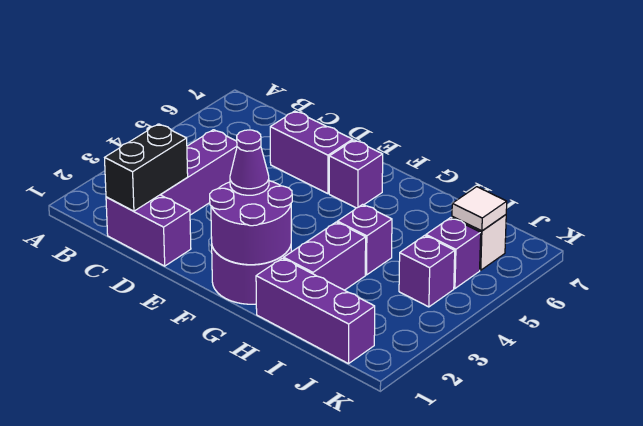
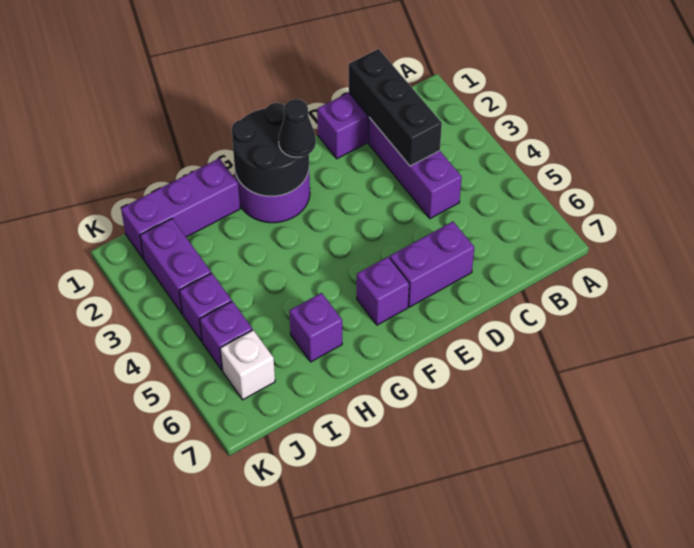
black brick C1:C2 level 2 -> black brick C1:C3 level 2
purple round brick F1:G2 level 2 -> black round brick F1:G2 level 2
purple cone F2 level 3 -> black cone F2 level 3
purple brick H2:H3 level 1 -> purple brick J2:J3 level 1
purple brick H4 level 1 -> purple brick H6 level 1
white tile J6 level 2 -> none

